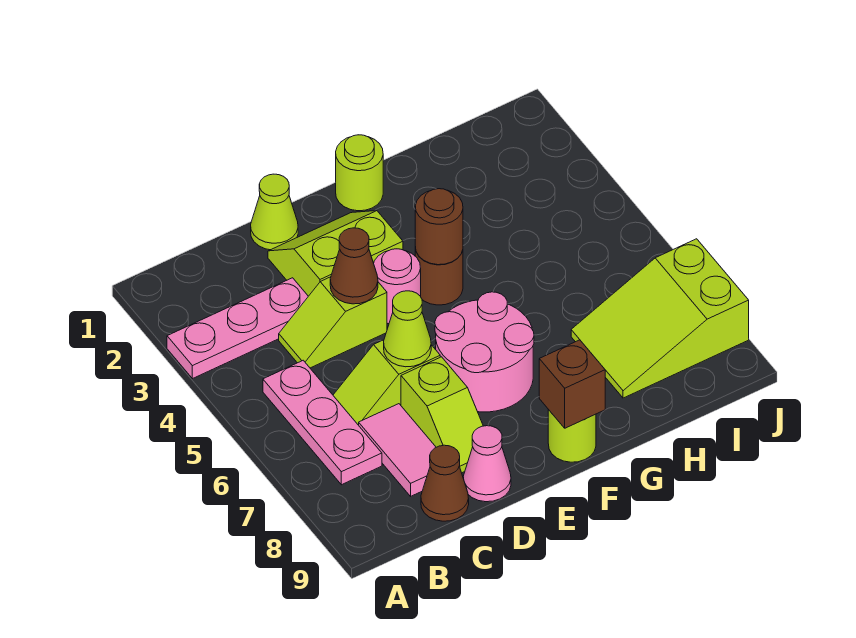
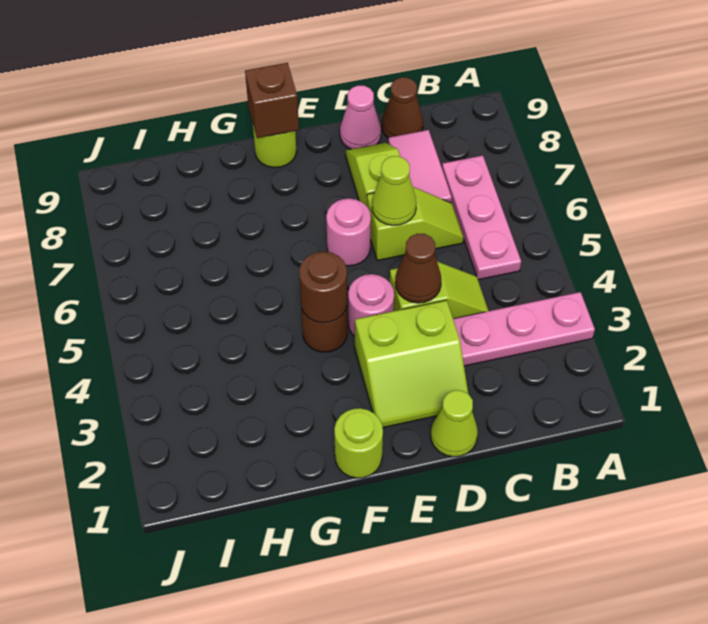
pink round brick E6:F7 level 1 -> pink round brick E6 level 1
lime slope H7:J8 level 1 top J -> none

